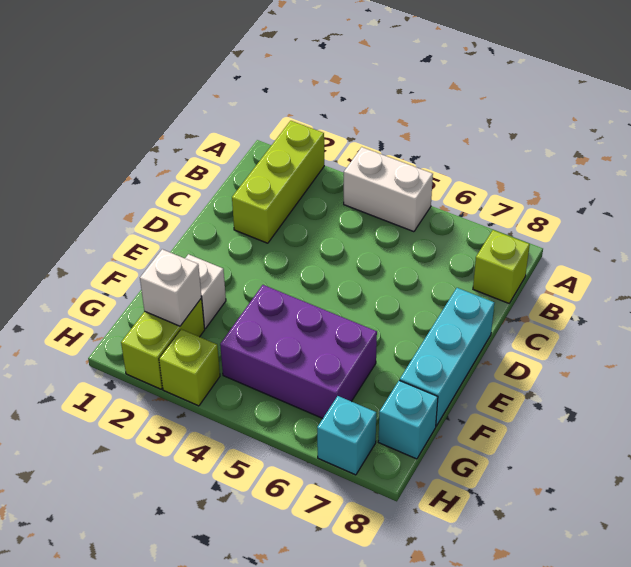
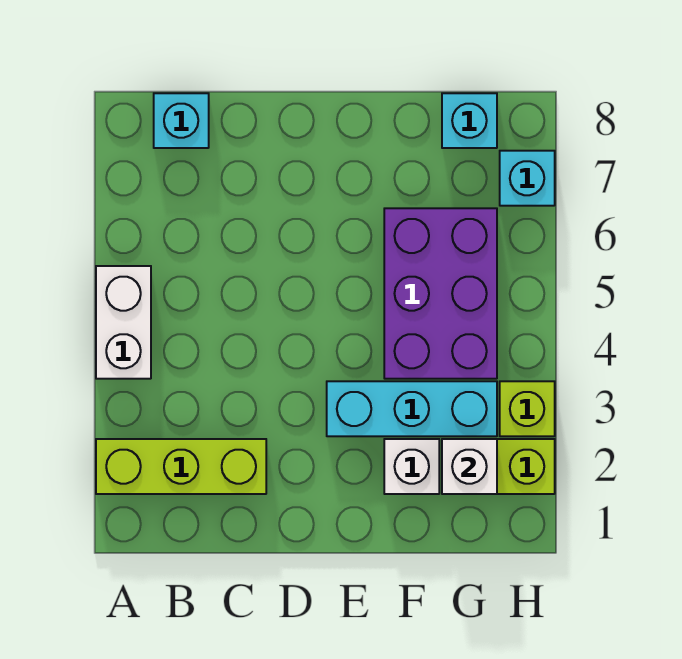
lime brick B8 level 1 -> cyan brick B8 level 1
cyan brick D8:F8 level 1 -> cyan brick E3:G3 level 1

